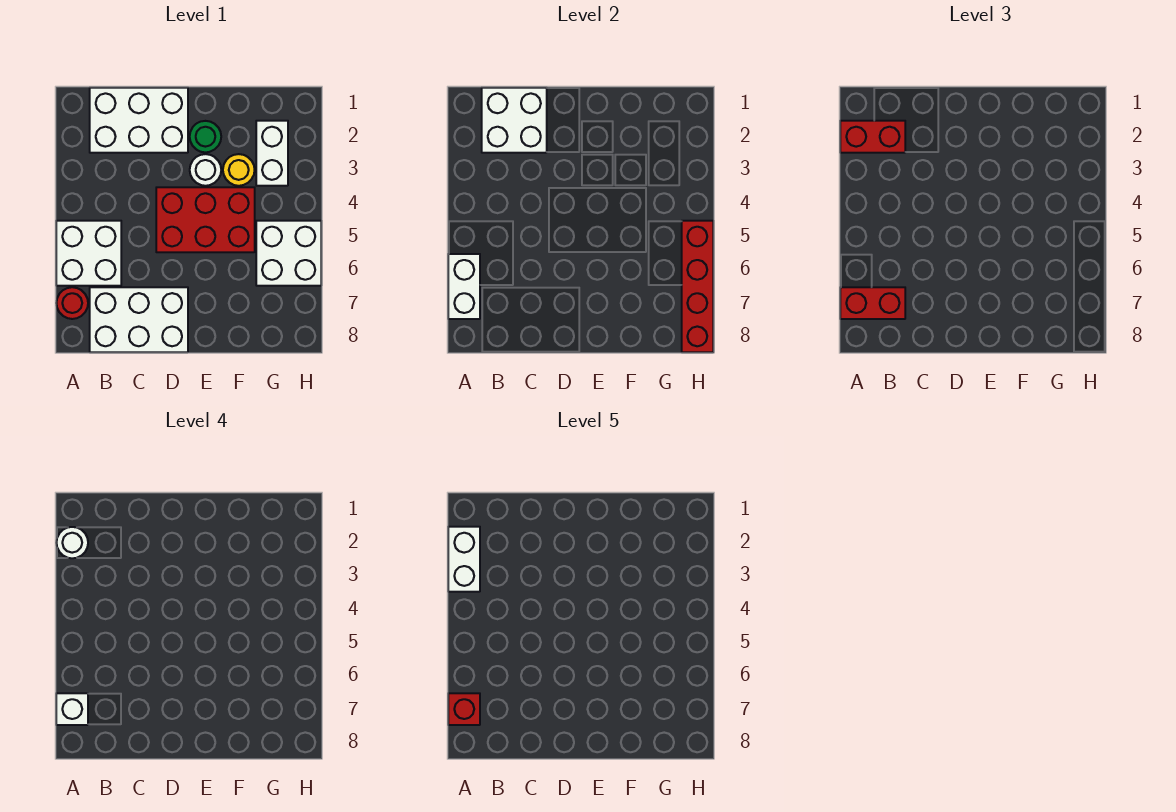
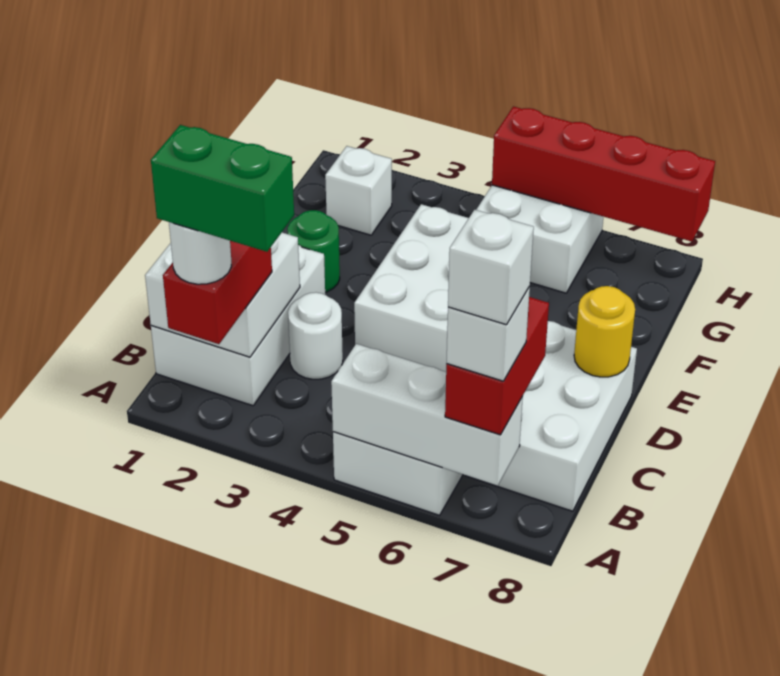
white brick A2:A3 level 5 -> green brick A2:A3 level 5
white brick A6:A7 level 2 -> white brick A5:A7 level 2
red round brick A7 level 1 -> none
red brick A7 level 5 -> white brick A7 level 5
red brick D4:F5 level 1 -> white brick D4:F5 level 1
white round brick E3 level 1 -> white round brick C3 level 1
yellow round brick F3 level 1 -> yellow round brick D8 level 2
white brick G2:G3 level 1 -> white brick G2 level 1

